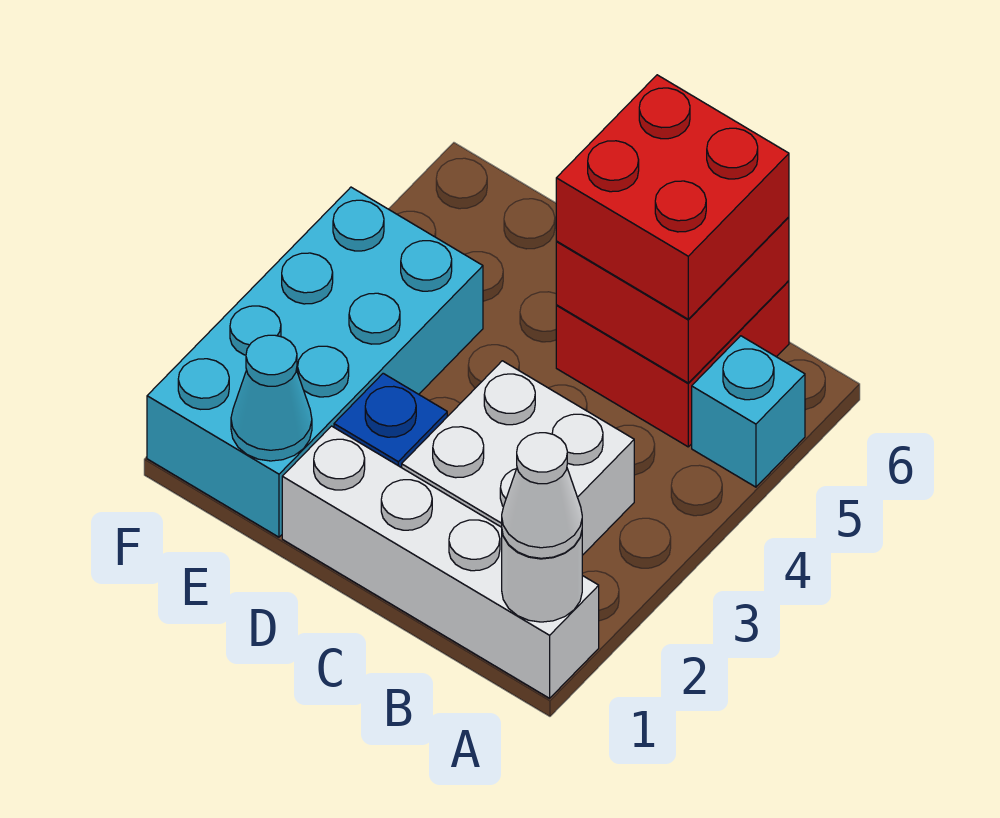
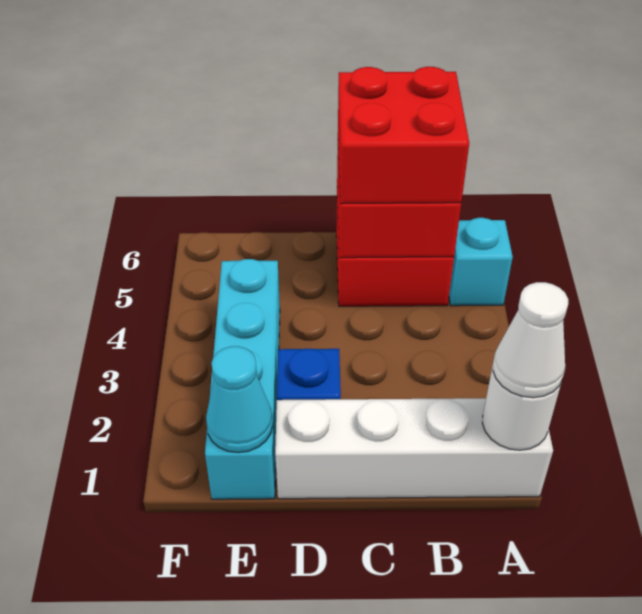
white brick B2:C3 level 1 -> none
cyan brick E1:F4 level 1 -> cyan brick E1:E4 level 1

